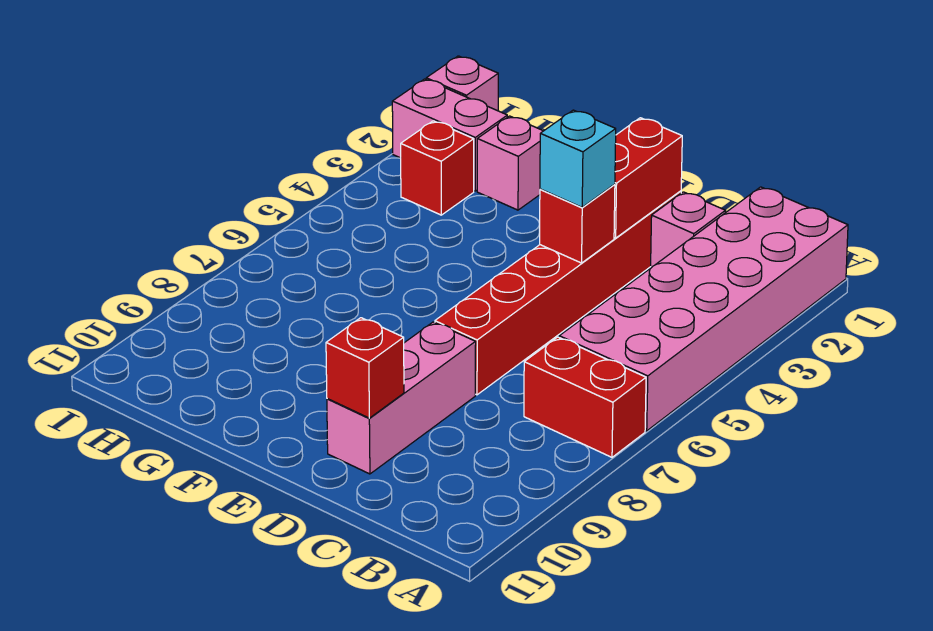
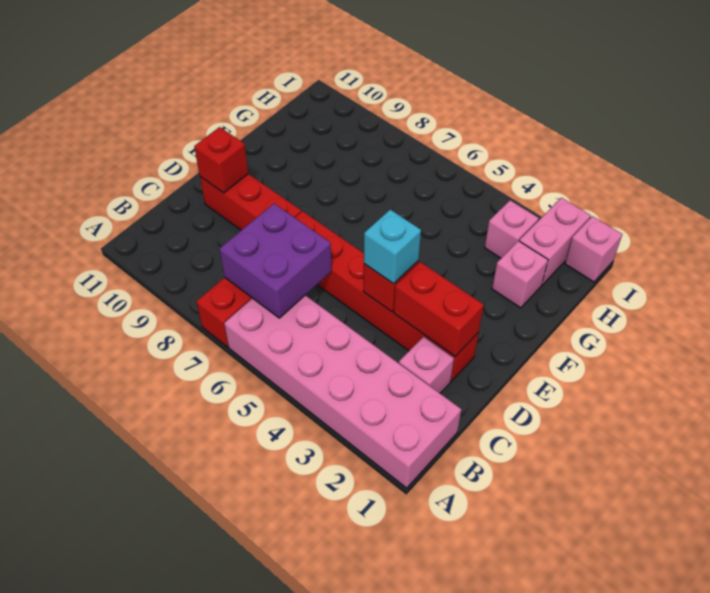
none -> purple brick B6:C7 level 2
pink brick D8:D10 level 1 -> red brick D8:D10 level 1
red brick H3 level 1 -> pink brick H3 level 1

